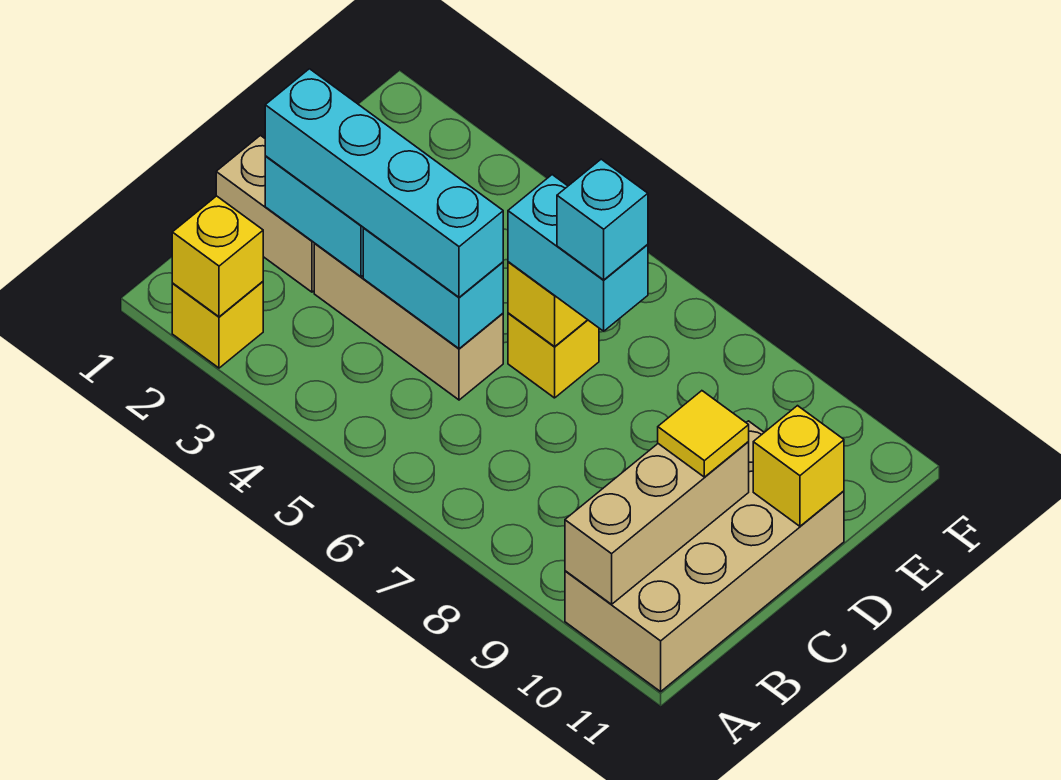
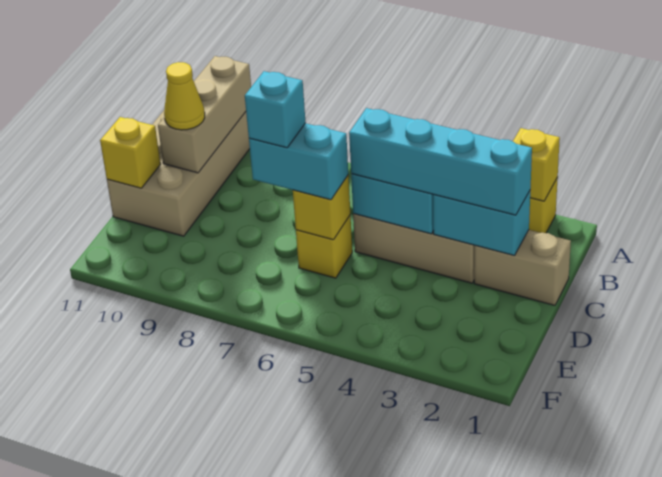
yellow tile C10 level 3 -> yellow cone C10 level 3

